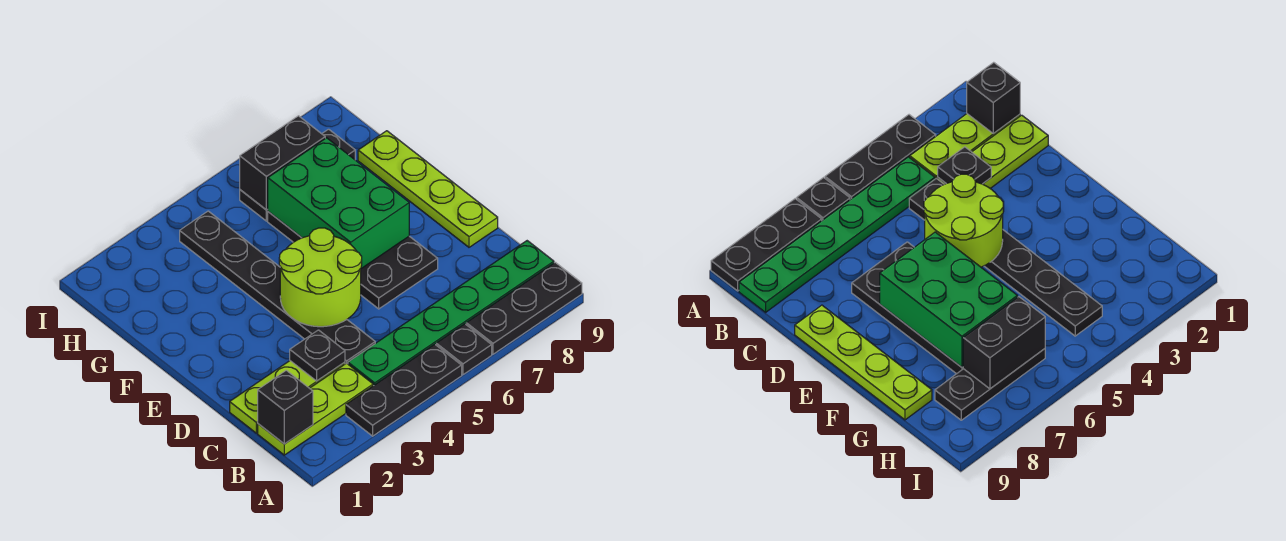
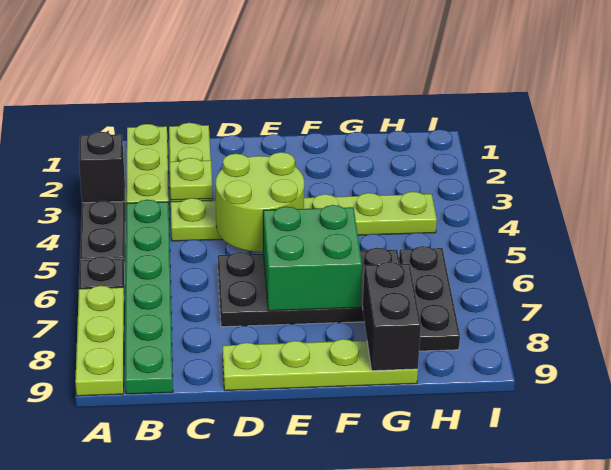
black plate A7:A9 level 1 -> lime plate A7:A9 level 1
black brick B1 level 2 -> black brick A3 level 2
black plate C3 level 2 -> lime plate C3 level 2
black plate C4:H4 level 1 -> lime plate C4:H4 level 1
green brick E6:G7 level 2 -> green brick E6:F7 level 2
black brick H6:H7 level 2 -> black brick G8:G9 level 2

